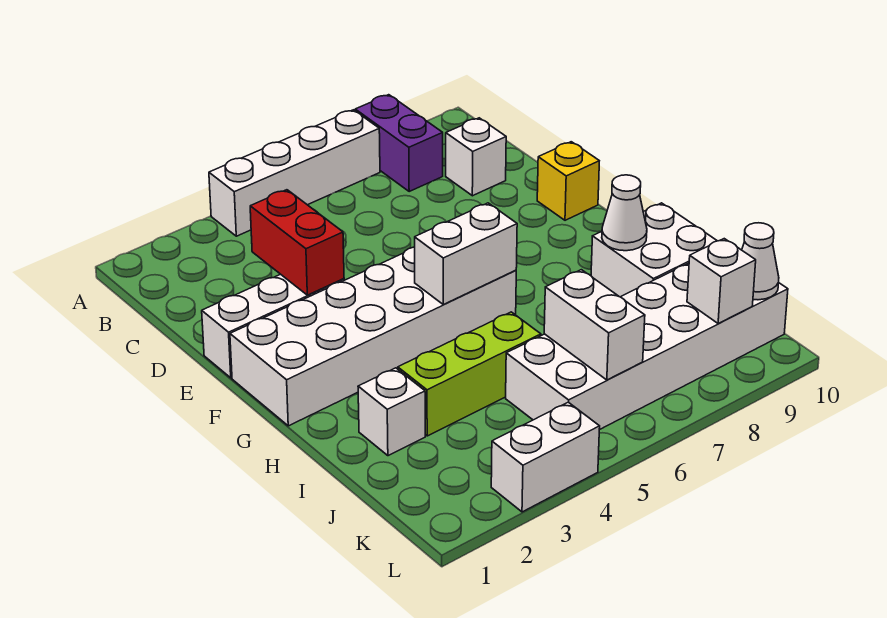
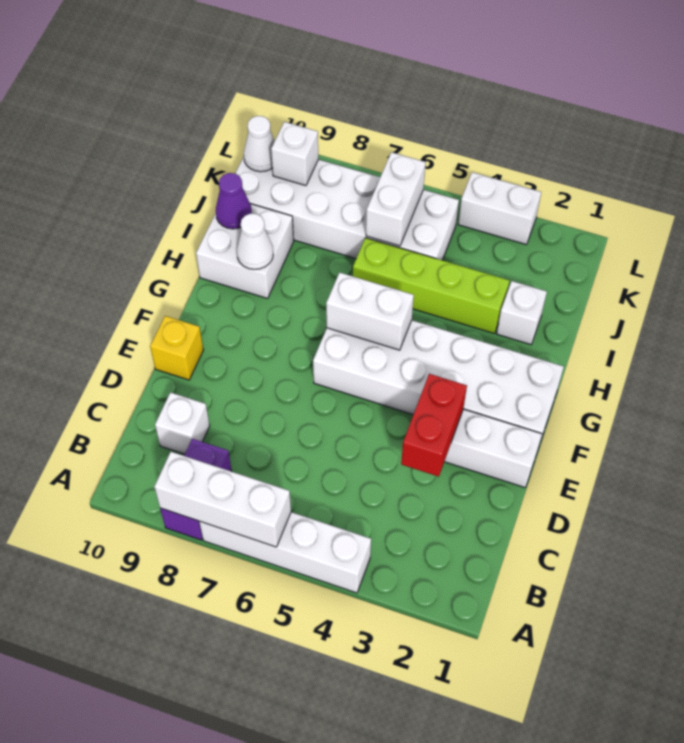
none -> white brick A6:A8 level 2
lime brick I3:I5 level 1 -> lime brick I3:I6 level 1
none -> purple cone I10 level 2

